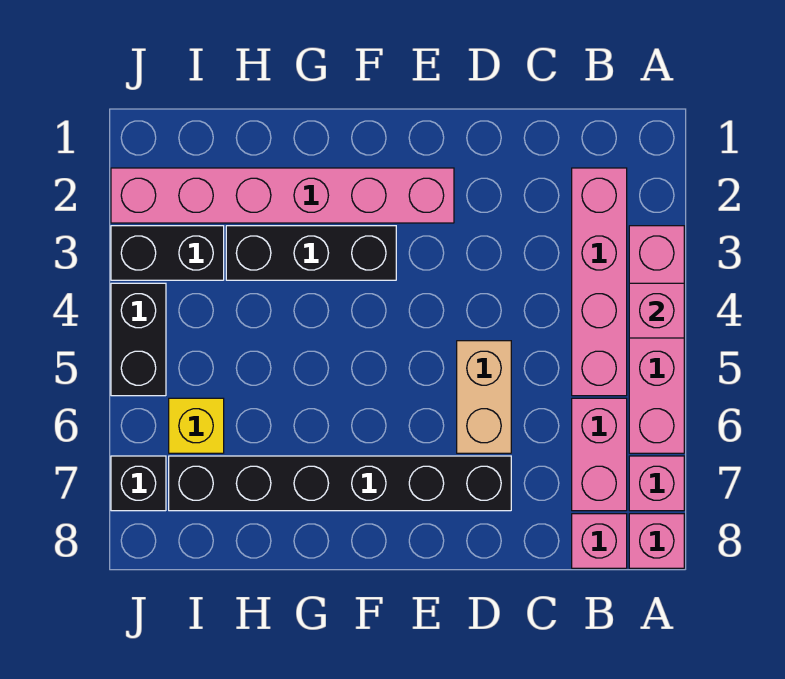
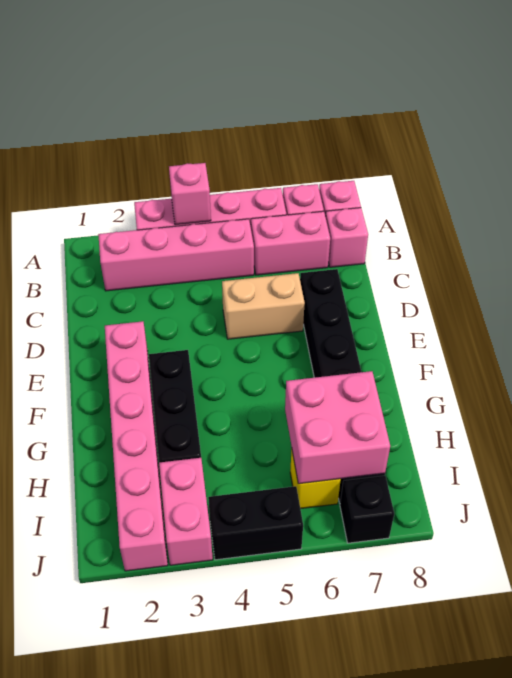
none -> pink brick H6:I7 level 2
black brick I3:J3 level 1 -> pink brick I3:J3 level 1

